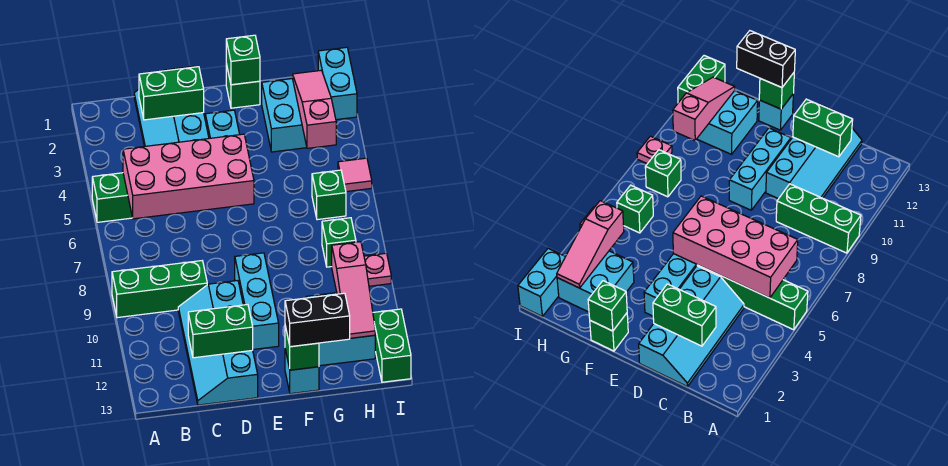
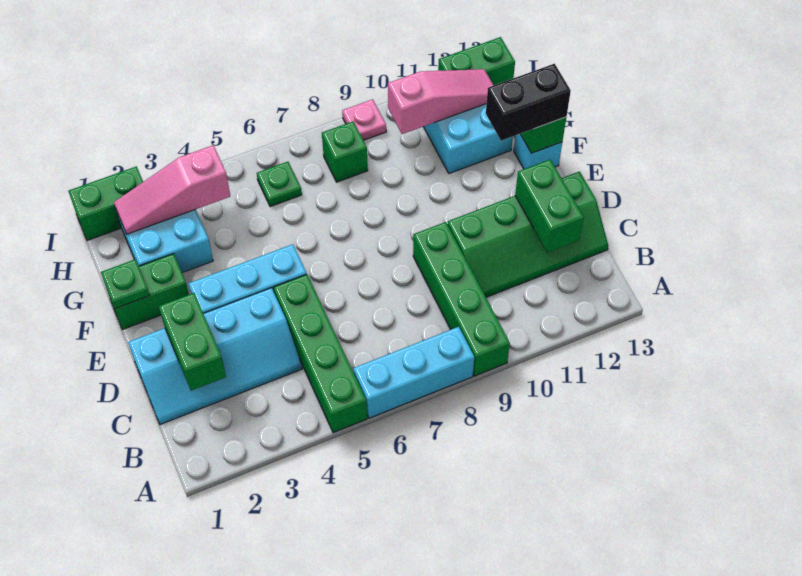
green brick A9:C9 level 1 -> green brick A9:D9 level 1
pink brick B5:E6 level 2 -> none
cyan slope C10:D13 level 1 top D -> green slope C10:D13 level 1 top D
cyan brick E9:E11 level 1 -> cyan brick A6:A8 level 1
green brick F1 level 1 -> green brick F1:F2 level 1
green brick F1 level 2 -> green plate F1 level 2
black brick F13:G13 level 3 -> black brick F12:F13 level 3
green brick H6 level 1 -> green plate H6 level 1
cyan brick I1:I2 level 1 -> green brick I1:I2 level 1
pink tile I5 level 1 -> none

